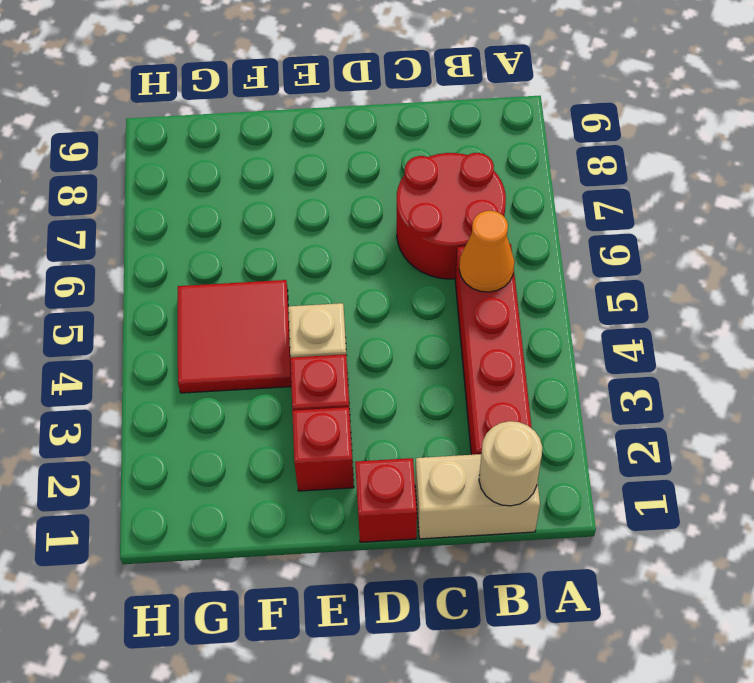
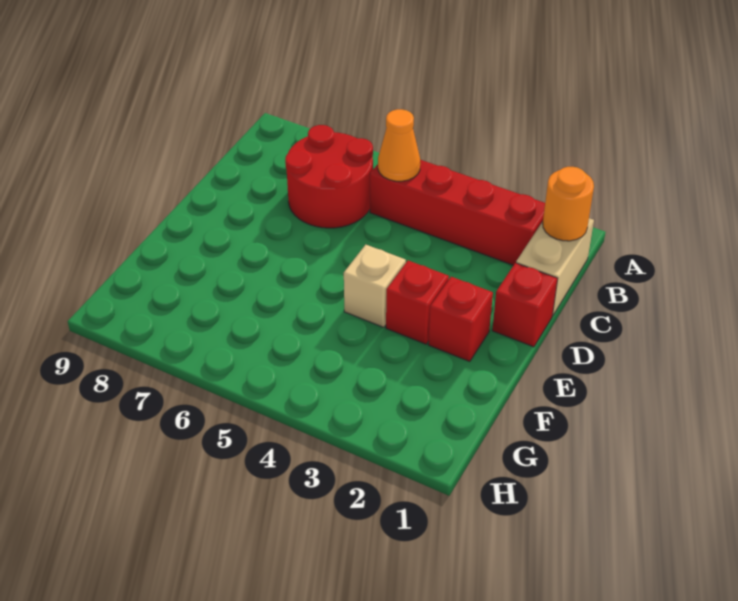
tan round brick B1 level 2 -> orange round brick B1 level 2
red tile F4:G5 level 1 -> none

